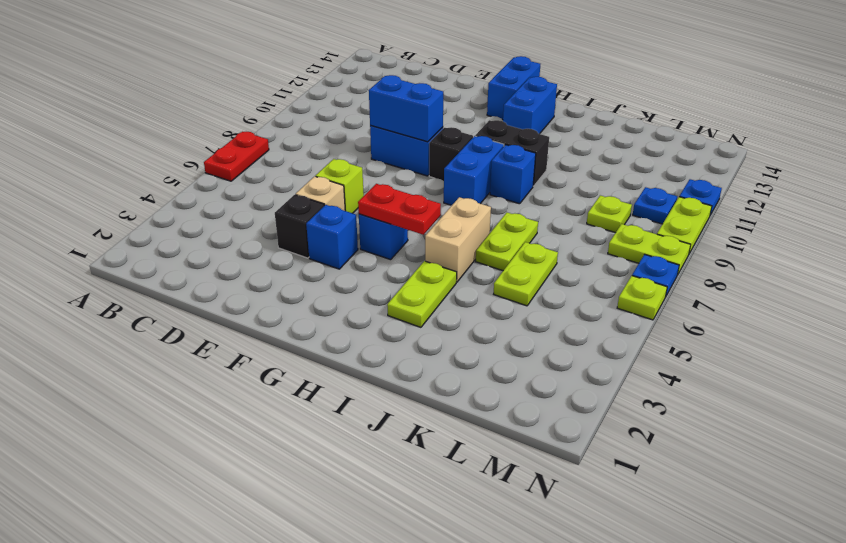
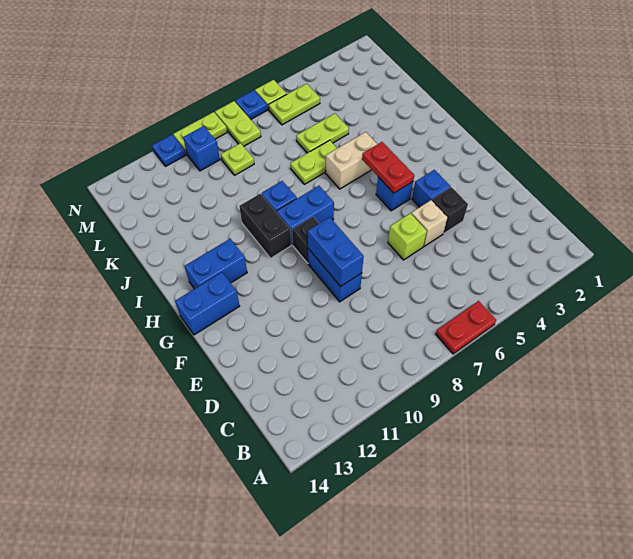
lime plate I3:I4 level 1 -> lime plate M5:M6 level 1
blue plate M10 level 1 -> blue brick M10 level 1

